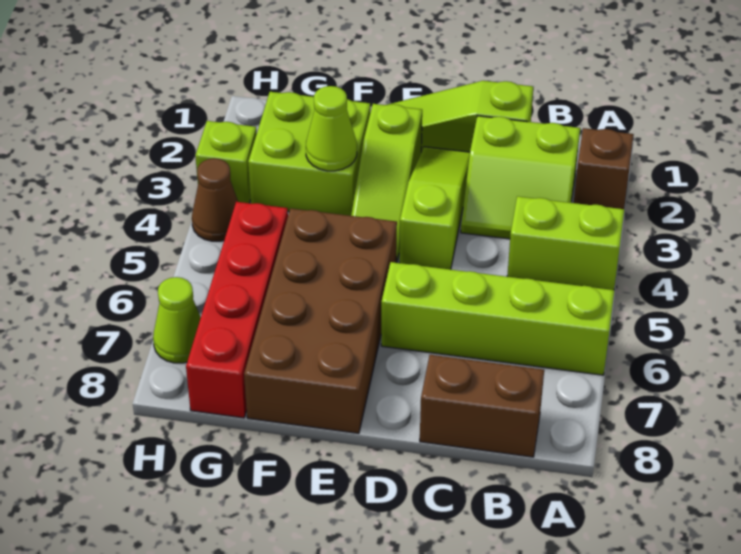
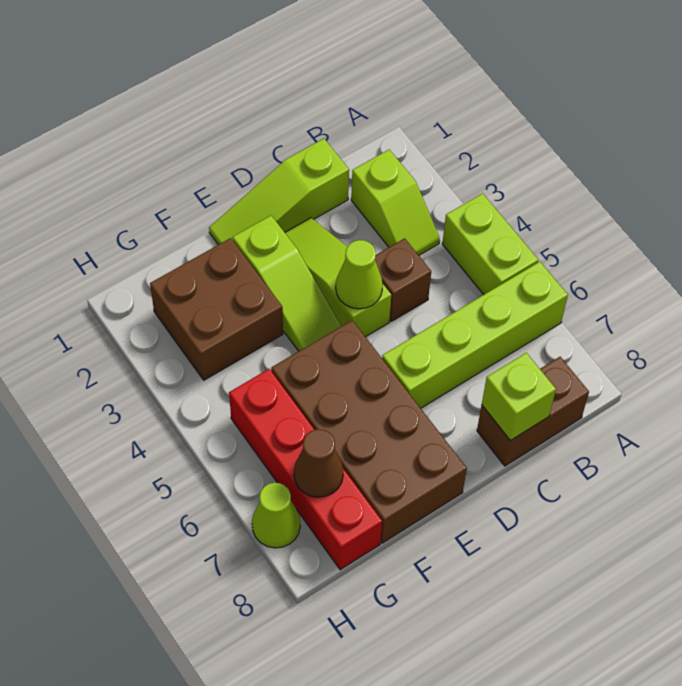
brown brick A2 level 1 -> brown brick C4 level 1
lime brick A4:B4 level 1 -> lime brick A4:A5 level 1
lime slope B2:C3 level 1 top 2 -> lime slope B2:B3 level 1 top 2
lime brick F2:G3 level 1 -> brown brick F2:G3 level 1
lime cone F3 level 2 -> lime cone D4 level 2
lime brick H3 level 1 -> lime brick C8 level 2
brown cone H4 level 1 -> brown cone G7 level 2

